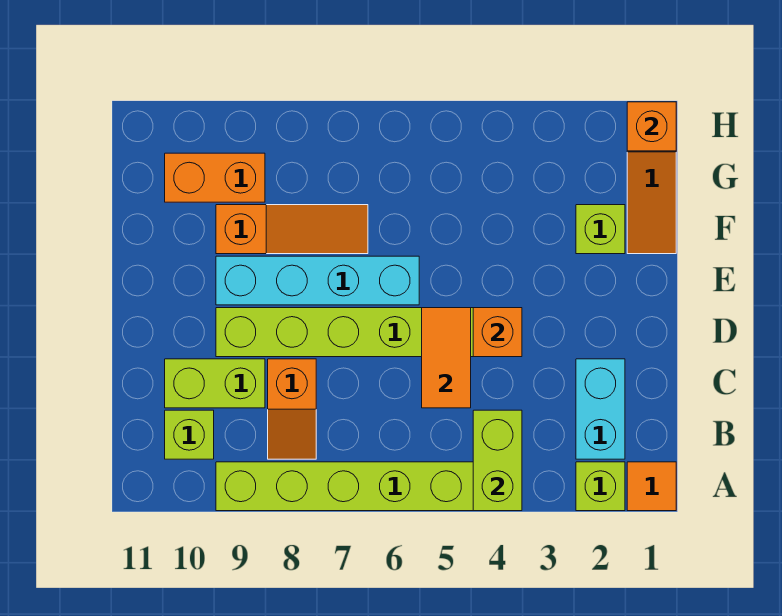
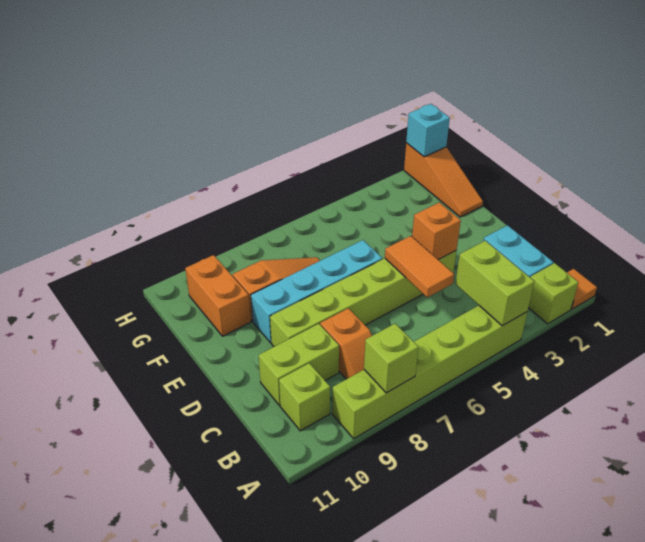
lime brick F2 level 1 -> lime brick A8 level 2
orange brick G9:G10 level 1 -> orange brick F10:G10 level 1
orange brick H1 level 2 -> cyan brick H1 level 2

